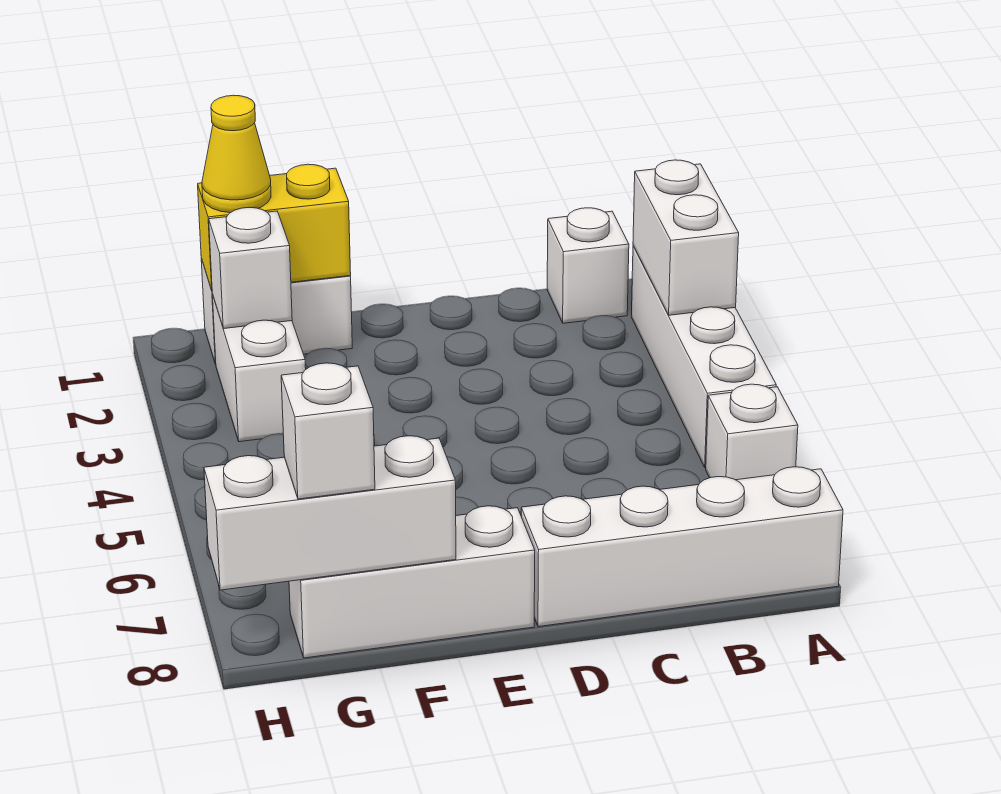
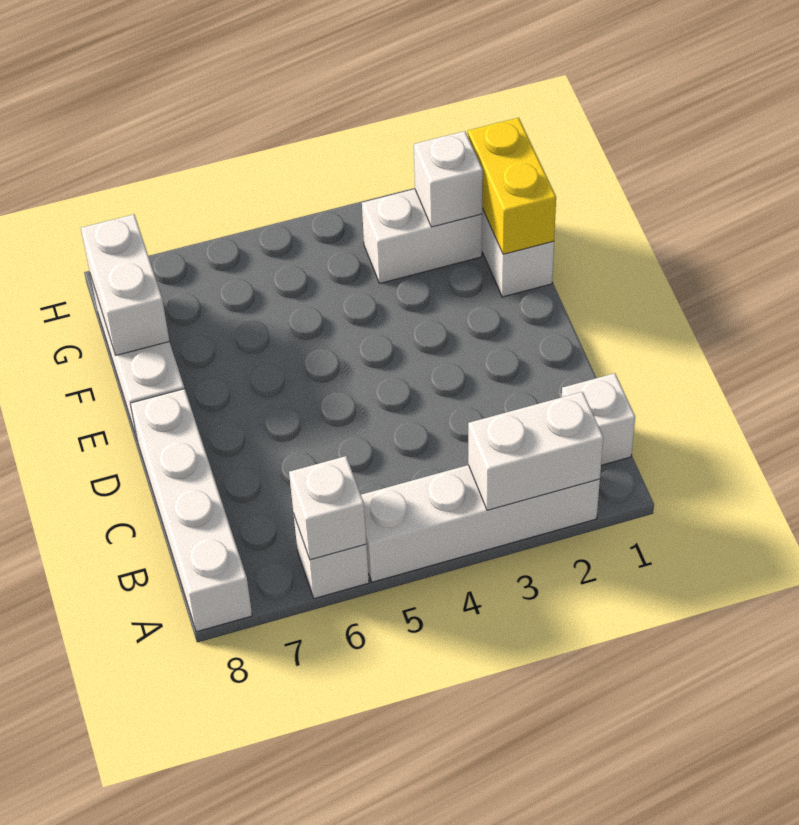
white brick F8:H8 level 2 -> white brick F8:G8 level 2
yellow cone G1 level 3 -> none
white brick G8 level 3 -> white brick A6 level 2

